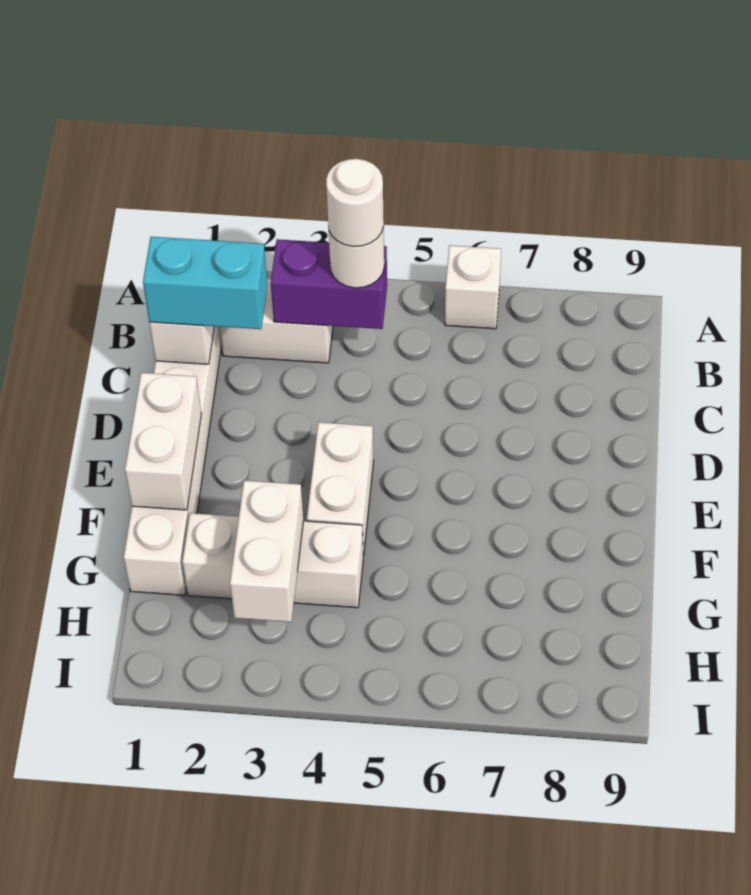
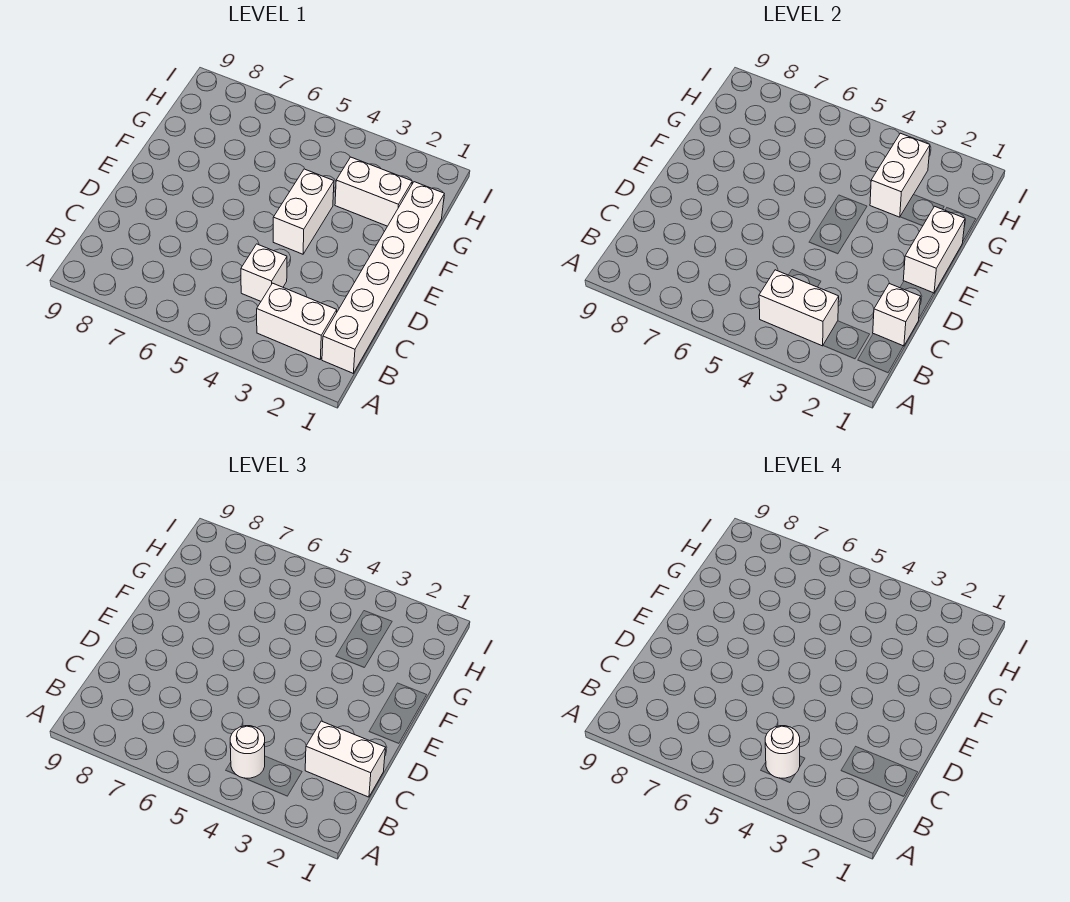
white brick A6 level 1 -> white brick C4 level 1
purple brick B3:B4 level 2 -> white brick B3:B4 level 2
cyan brick C1:C2 level 3 -> white brick C1:C2 level 3
white brick G2:G4 level 1 -> white brick G2:G3 level 1

